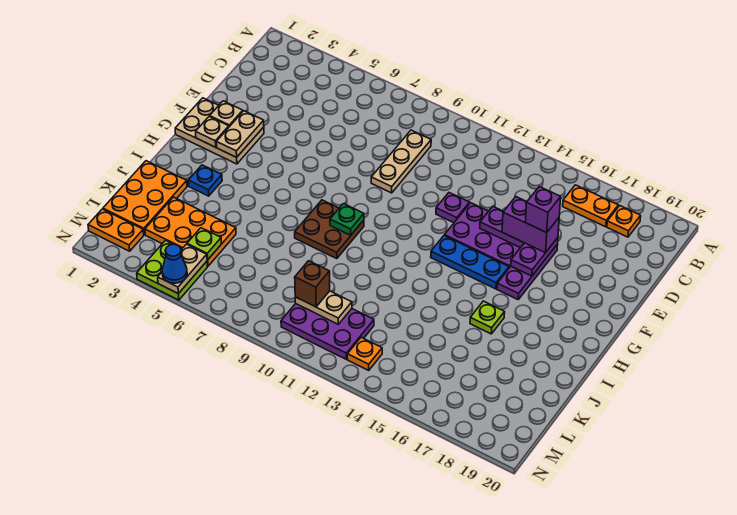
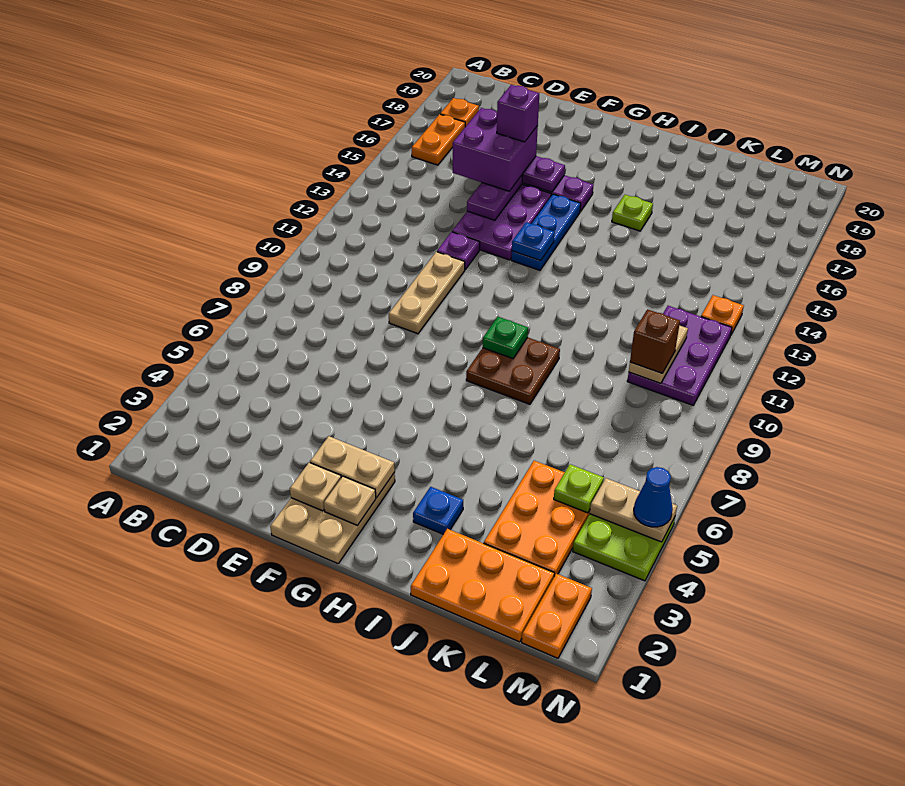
tan plate C9:E9 level 1 -> tan plate E9:E11 level 1
purple brick E15:E16 level 3 -> purple brick D15:E16 level 3
none -> blue plate G13 level 2

